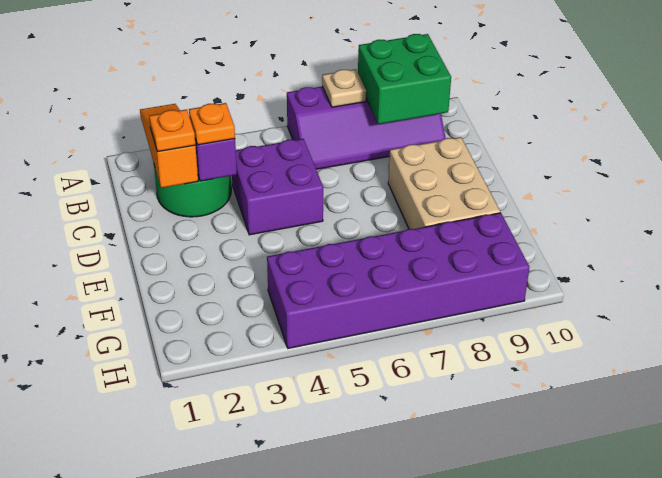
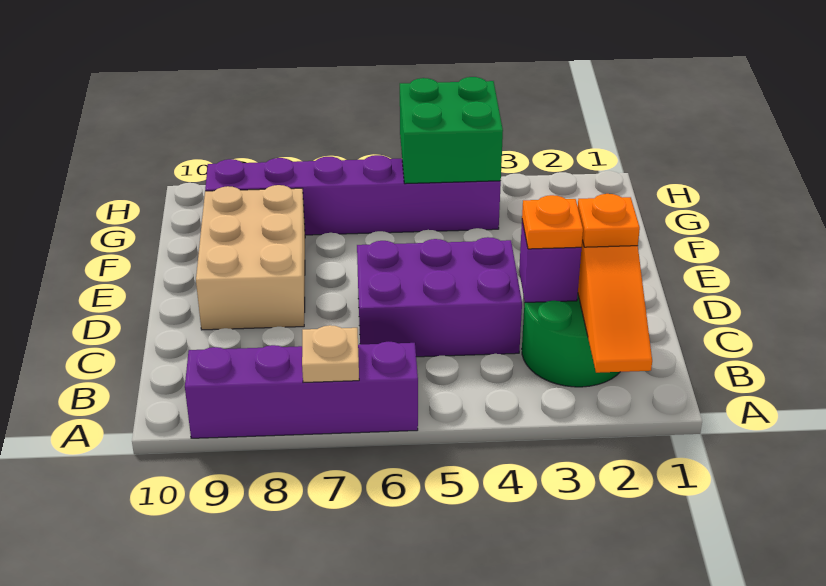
green brick A8:B9 level 2 -> green brick G4:H5 level 2
purple brick C4:D5 level 1 -> purple brick C4:D6 level 1
purple brick G4:H9 level 1 -> purple brick G4:G9 level 1

